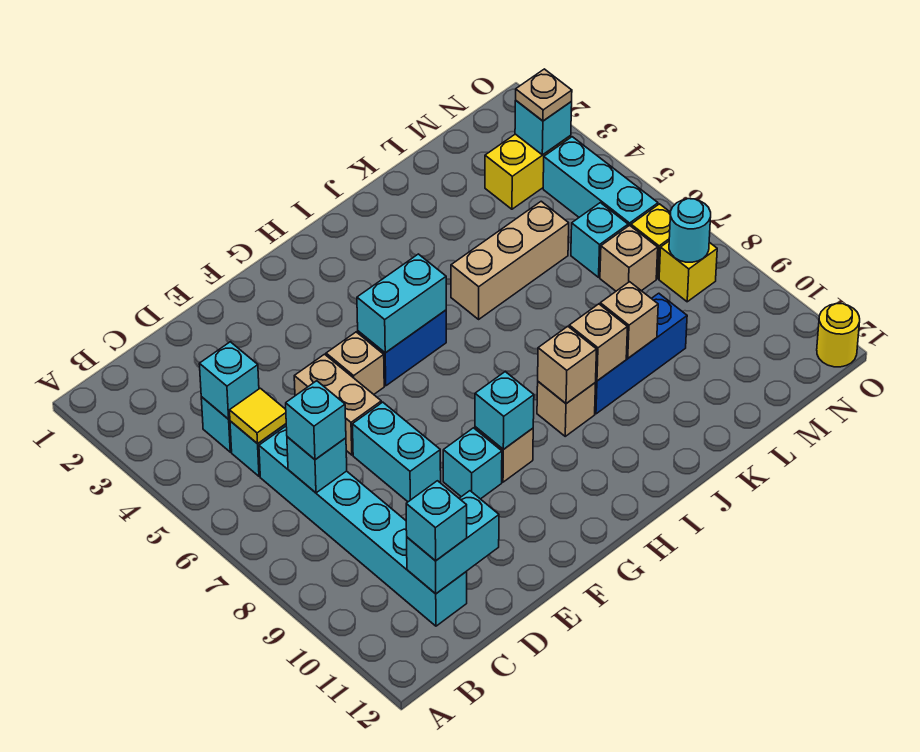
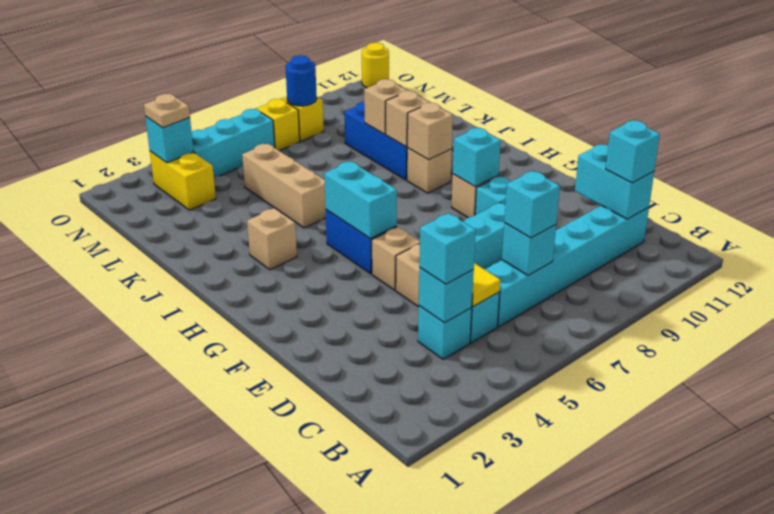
cyan brick M6 level 1 -> cyan brick C4 level 3
tan brick M7 level 1 -> tan brick I3 level 1
cyan round brick N8 level 2 -> blue round brick N8 level 2

